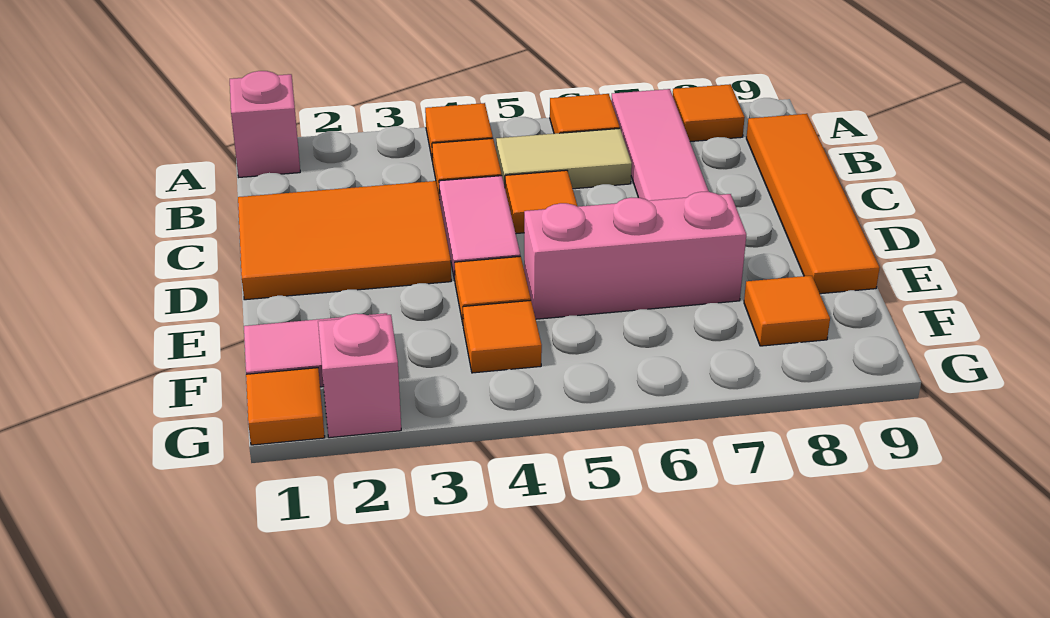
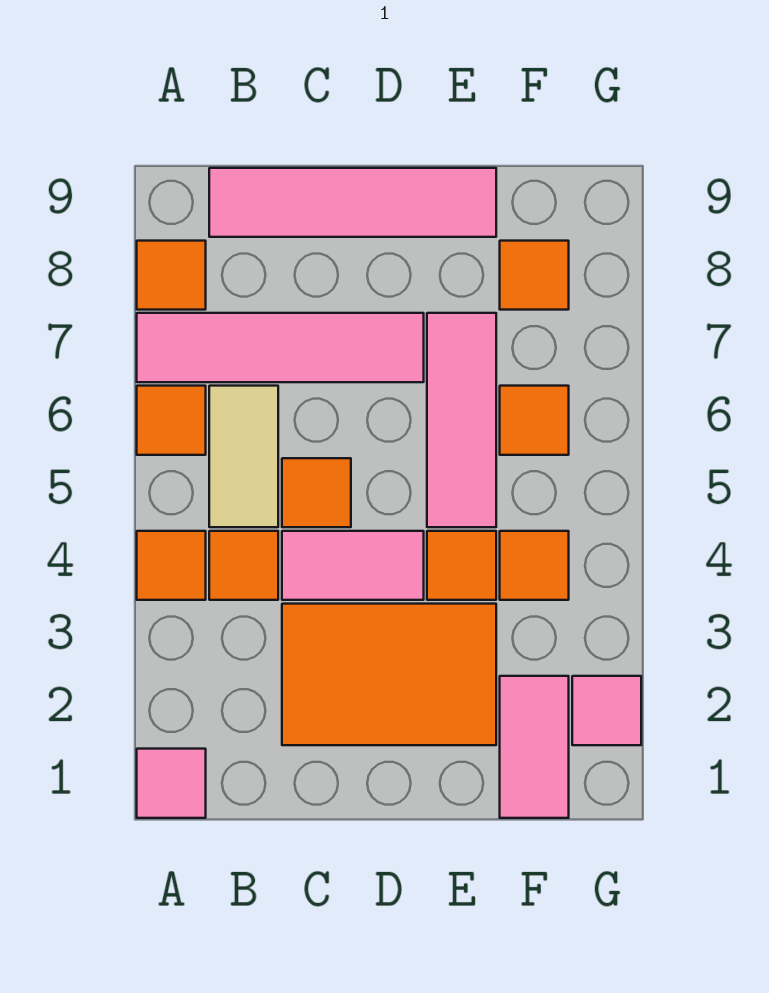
pink brick A1 level 1 -> pink tile A1 level 1
orange tile B9:E9 level 1 -> pink tile B9:E9 level 1
orange tile C1:D3 level 1 -> orange tile C2:E3 level 1
pink brick E5:E7 level 1 -> pink tile E5:E7 level 1
orange tile G1 level 1 -> orange tile F6 level 1
pink brick G2 level 1 -> pink tile G2 level 1

